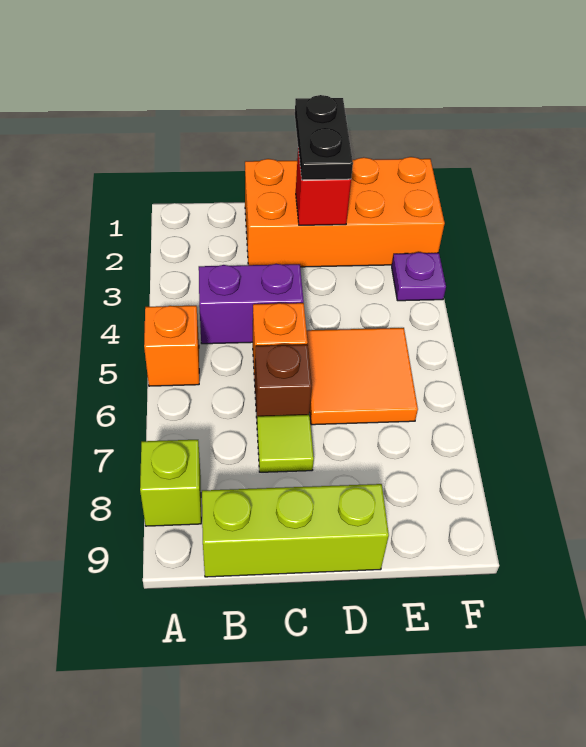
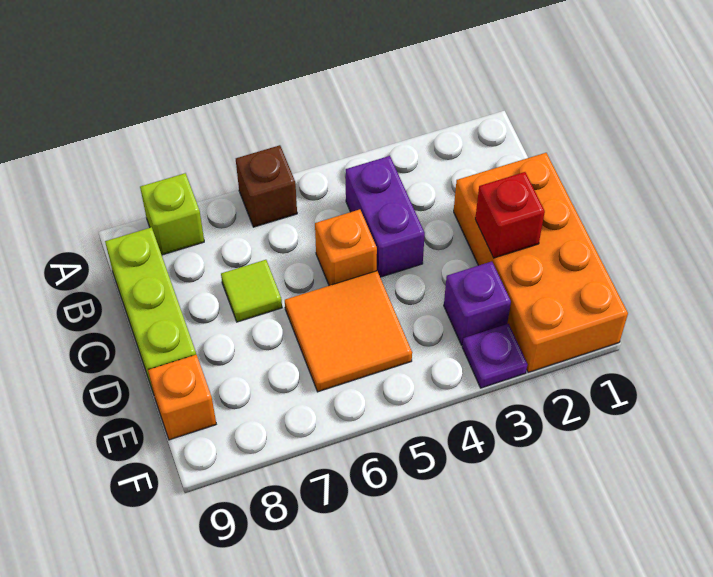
orange brick A5 level 1 -> orange brick E9 level 1
brown brick C6 level 1 -> brown brick A6 level 1
black plate D1:D2 level 3 -> none
none -> purple brick E3 level 1

